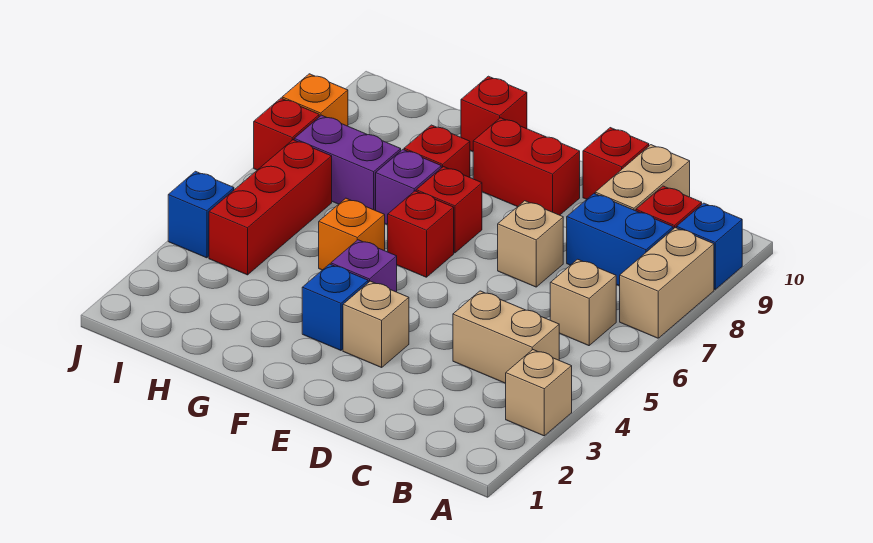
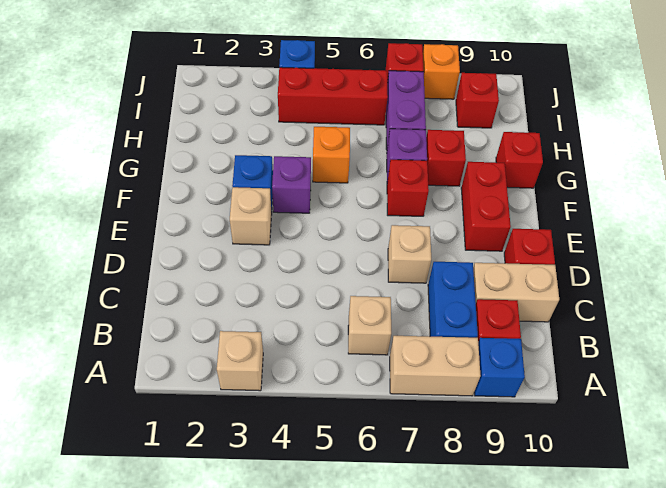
tan brick B4:C4 level 1 -> none
red brick F6 level 1 -> red brick I9 level 1

